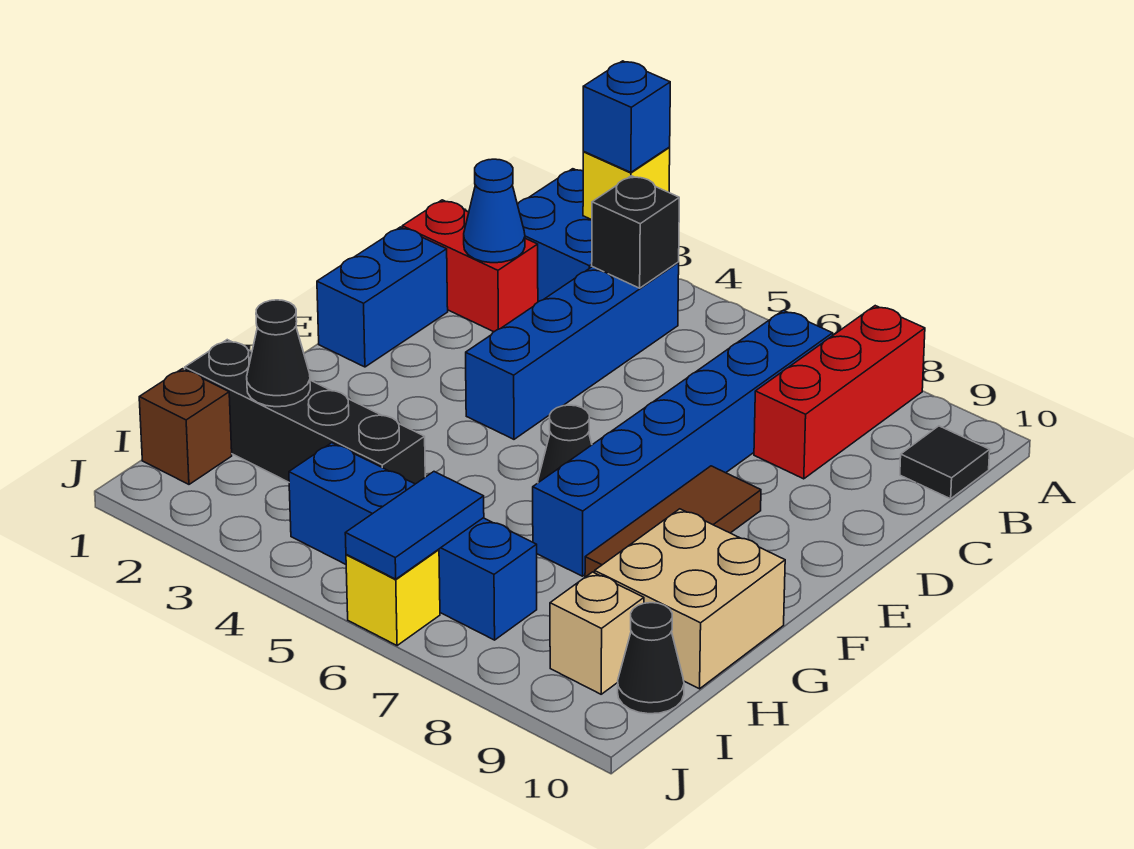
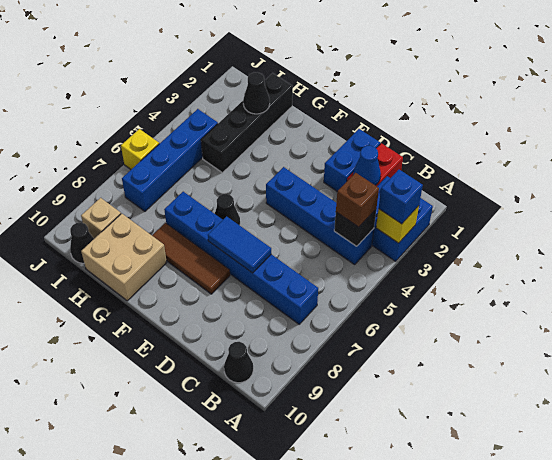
red brick A8:C8 level 1 -> none
black tile B10 level 1 -> black cone B10 level 1
blue brick D1:E1 level 1 -> blue brick D1:D2 level 1
brown brick I1 level 1 -> brown brick B4 level 3
blue tile I6:J6 level 2 -> blue tile D7:E7 level 2

